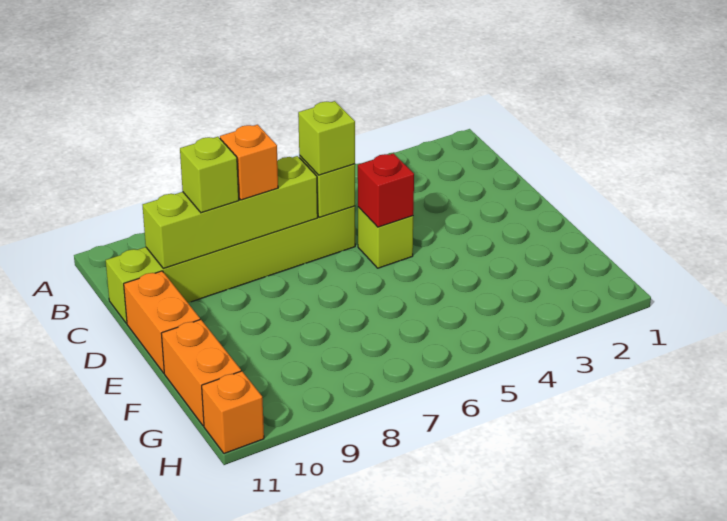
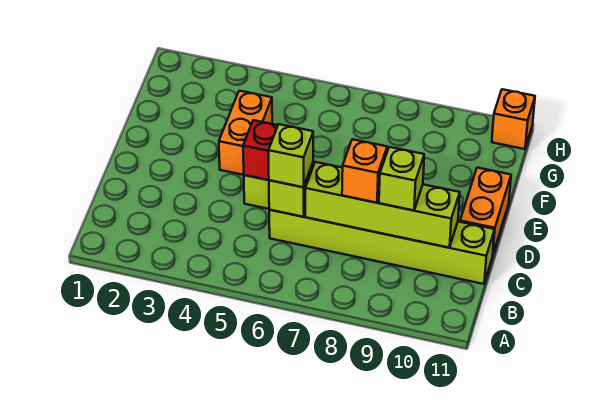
orange brick F11:G11 level 1 -> orange brick E4:F4 level 1

